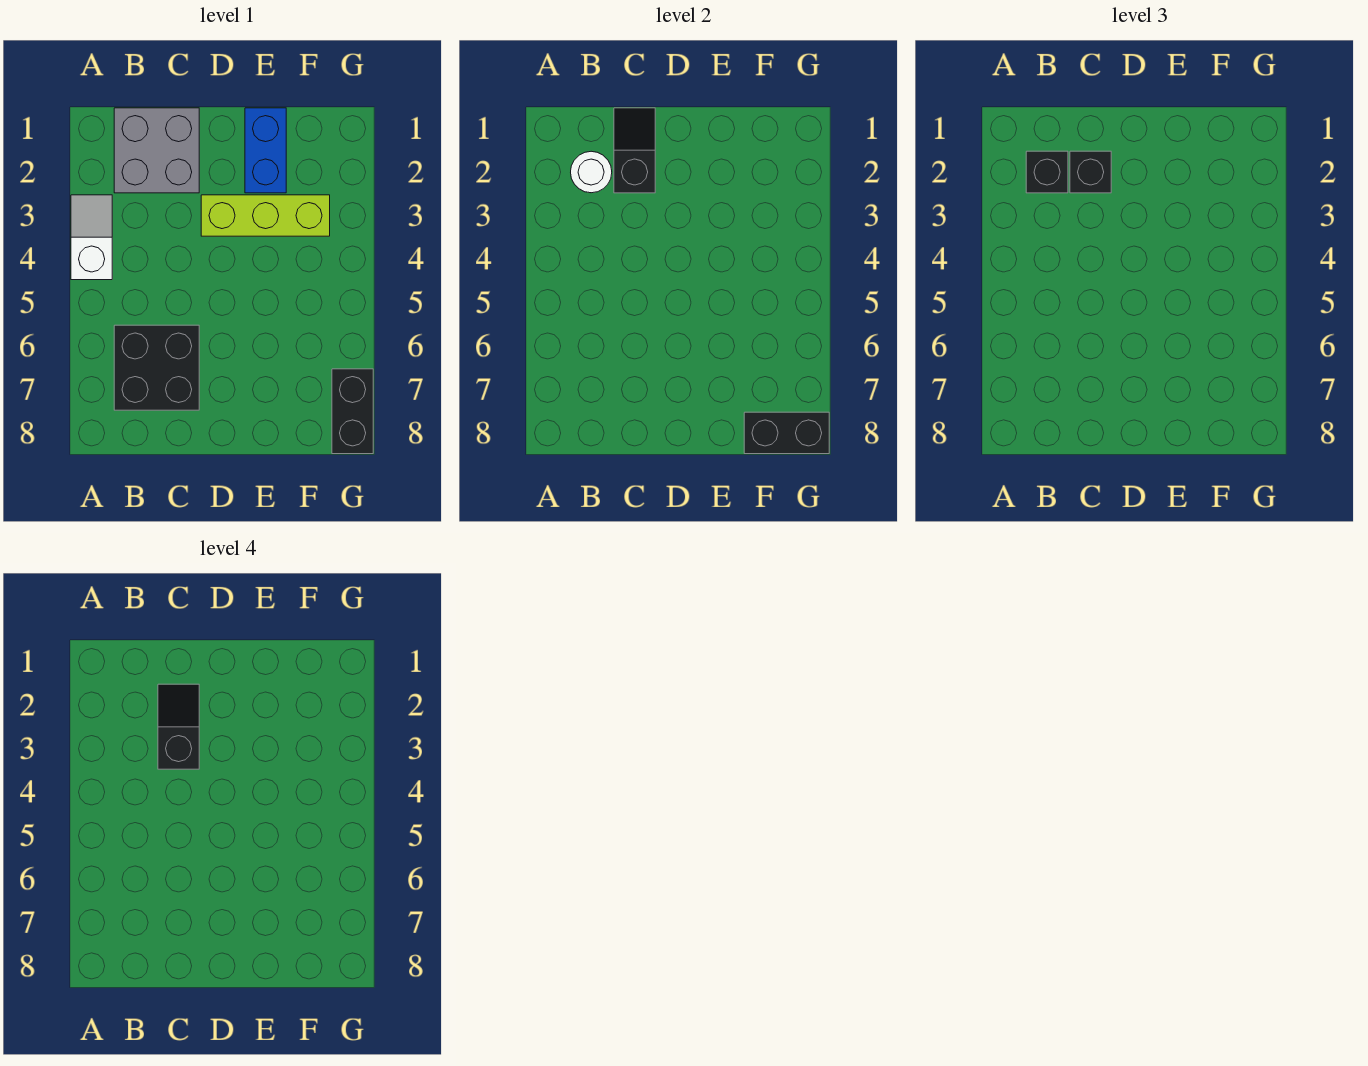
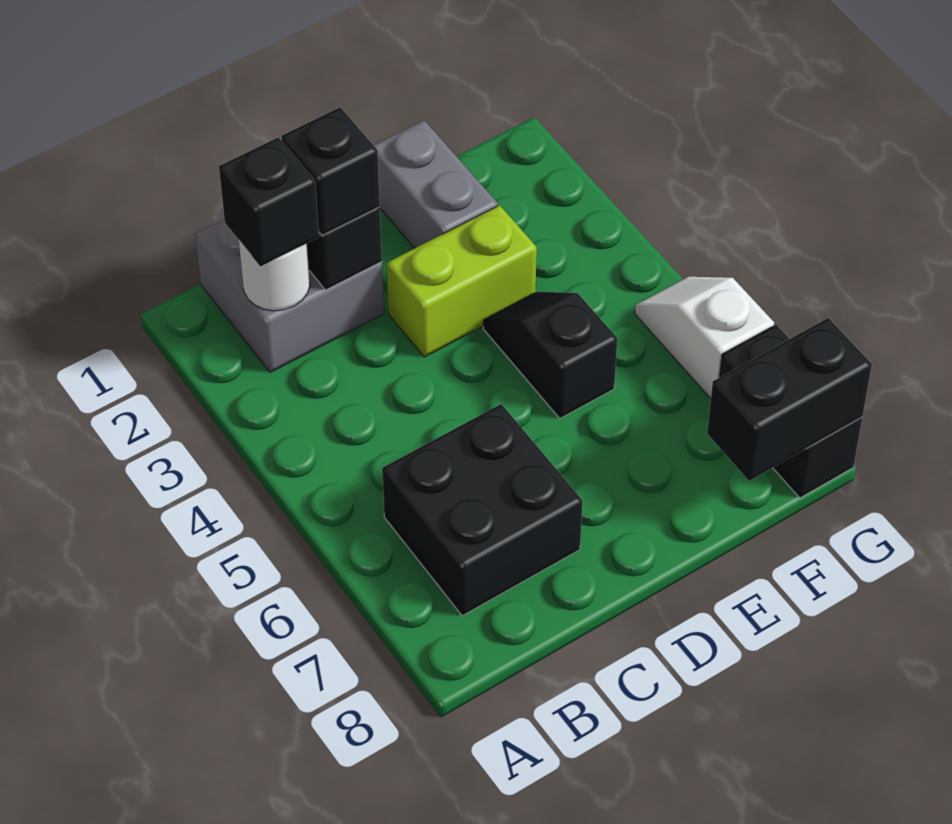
white slope A3:A4 level 1 top 4 -> white slope G5:G6 level 1 top 6
black slope C2:C3 level 4 top 3 -> black slope E4:E5 level 1 top 5
lime brick D3:F3 level 1 -> lime brick D3:E3 level 1
blue brick E1:E2 level 1 -> grey brick E1:E2 level 1

